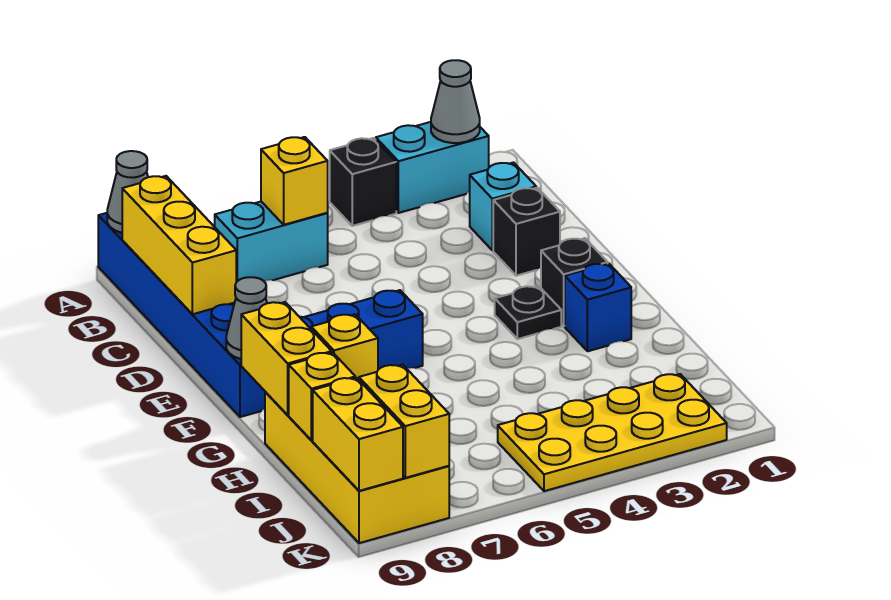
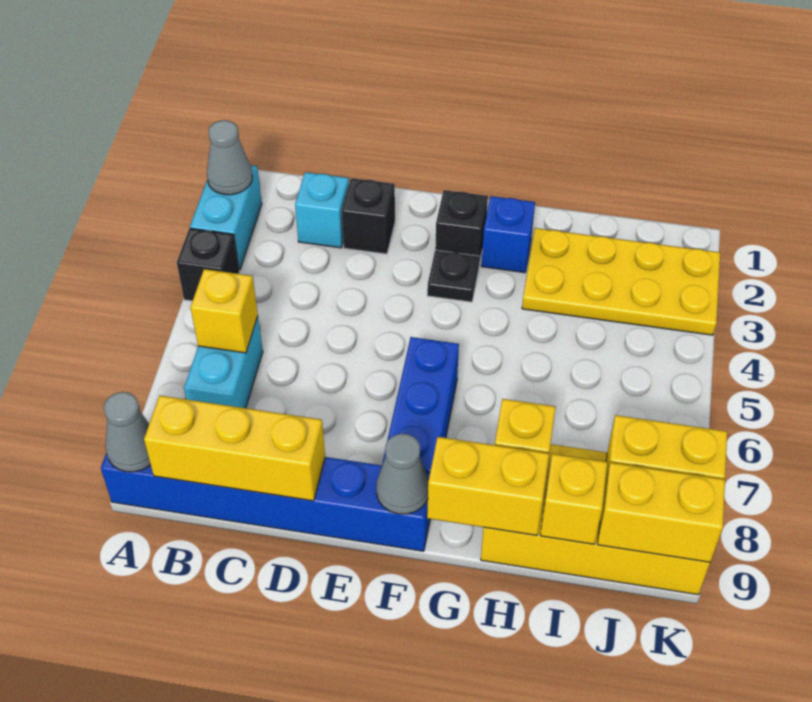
yellow plate J2:K5 level 1 -> yellow plate H2:K3 level 1

